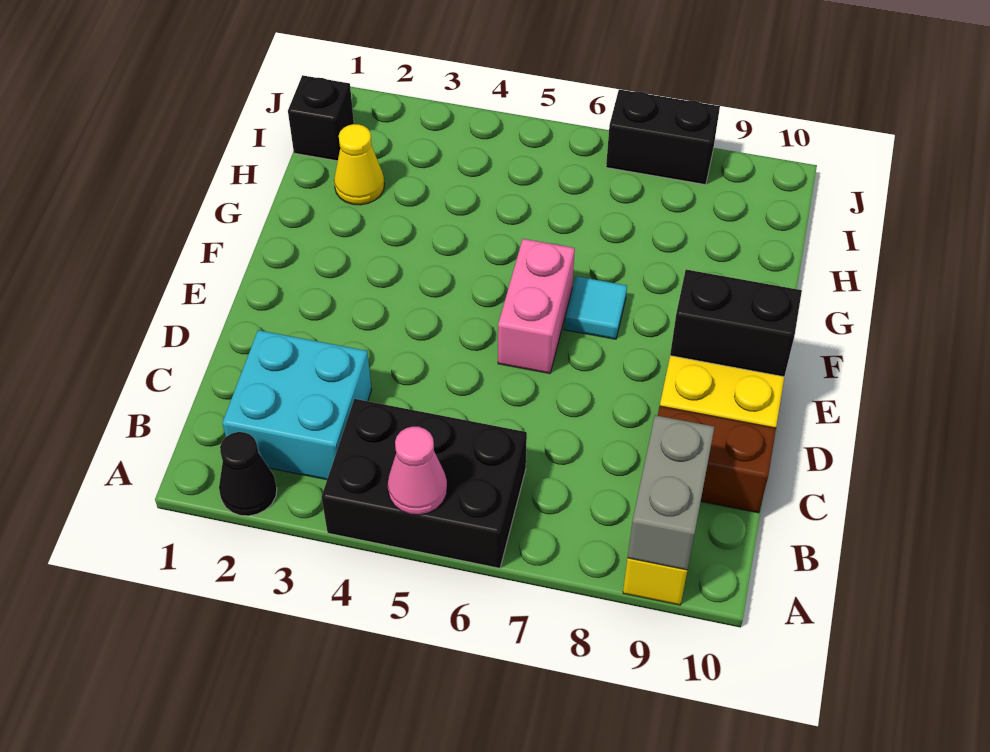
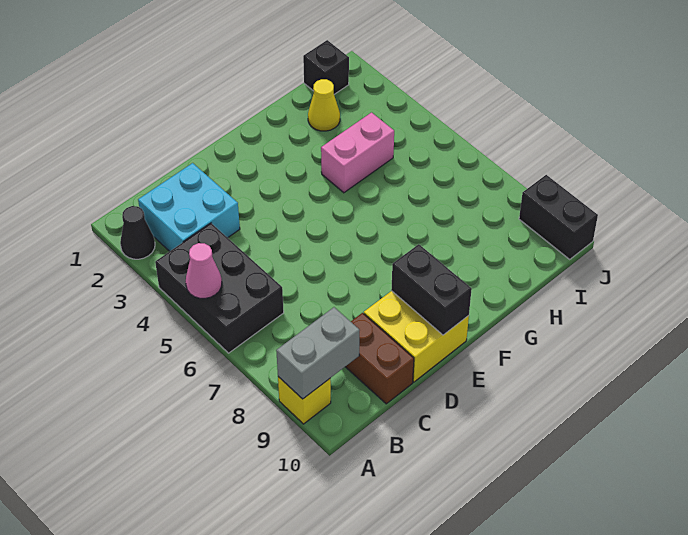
pink brick E6:F6 level 1 -> pink brick G4:H4 level 1
cyan tile F7 level 1 -> none
black brick J7:J8 level 1 -> black brick J9:J10 level 1

